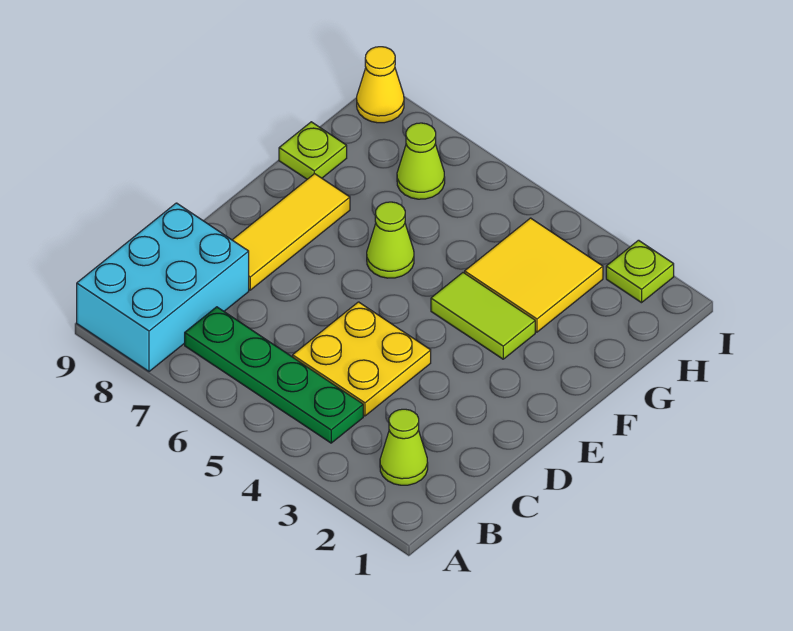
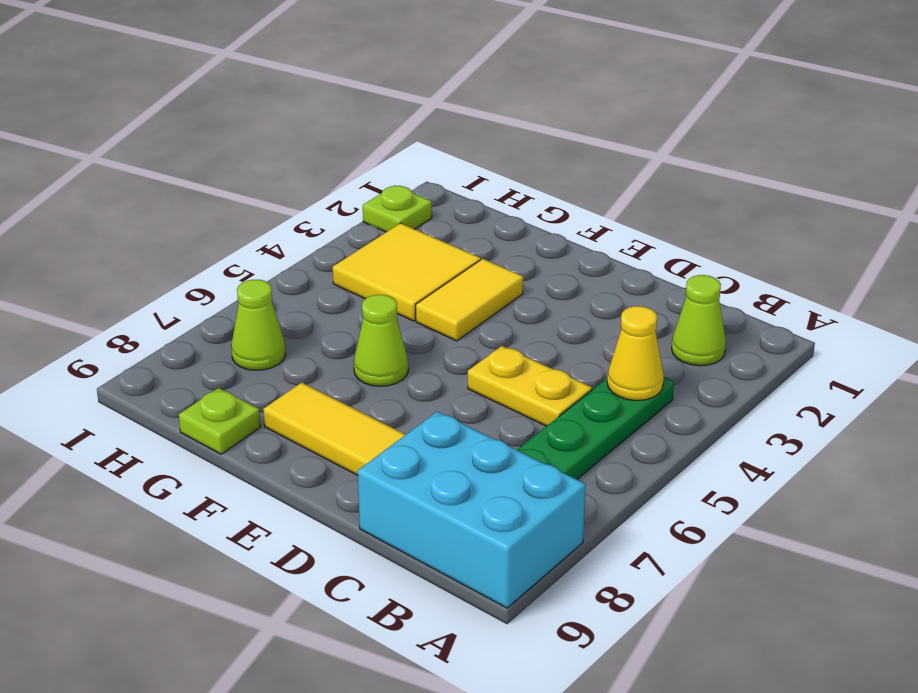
yellow plate C4:D5 level 1 -> yellow plate C5:D5 level 1
lime tile F3:F4 level 1 -> yellow tile F3:F4 level 1
yellow cone I9 level 1 -> yellow cone B4 level 2

